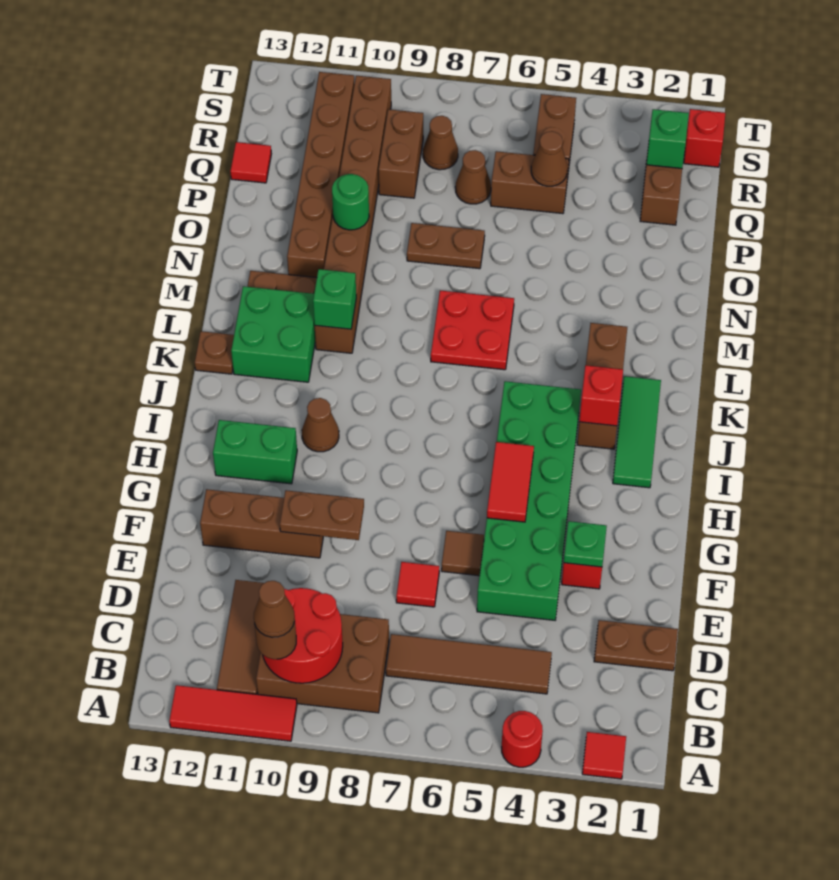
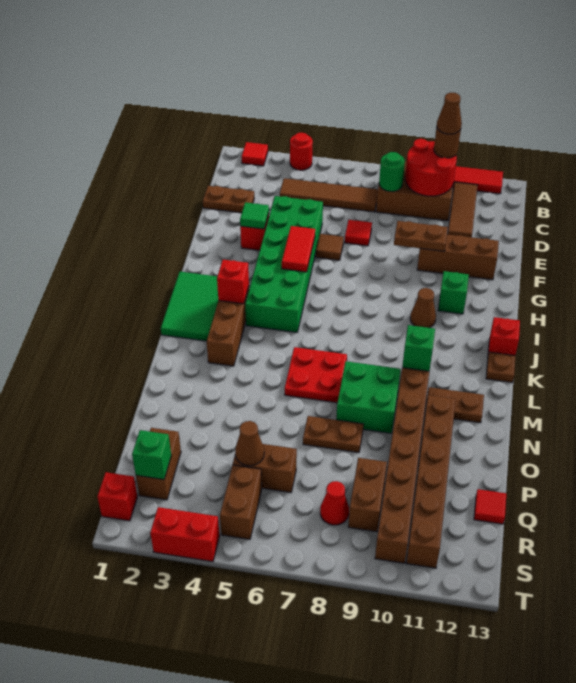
green plate F3 level 2 -> green tile F3 level 2
green brick H11:H12 level 1 -> green brick H11 level 1
green tile I2:K2 level 1 -> green tile I1:K2 level 1
none -> red brick J13 level 1
green brick K11:L12 level 1 -> green brick M8:N9 level 1
green round brick O10 level 2 -> green round brick C8 level 2
brown cone Q7 level 1 -> none
brown cone R8 level 1 -> red cone R8 level 1
none -> red brick T3:T4 level 1

